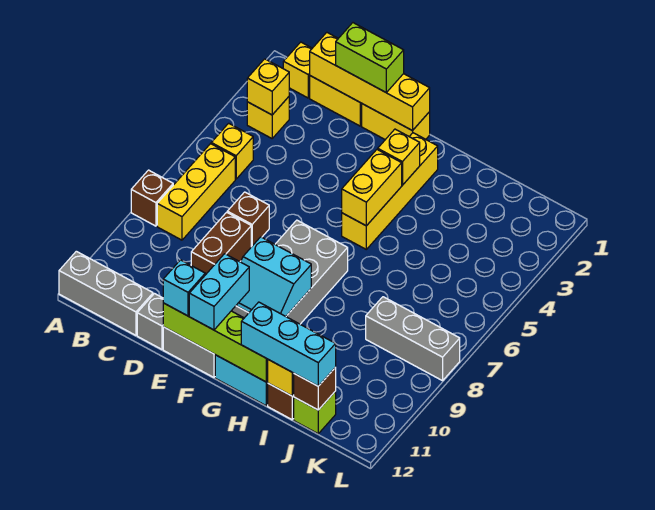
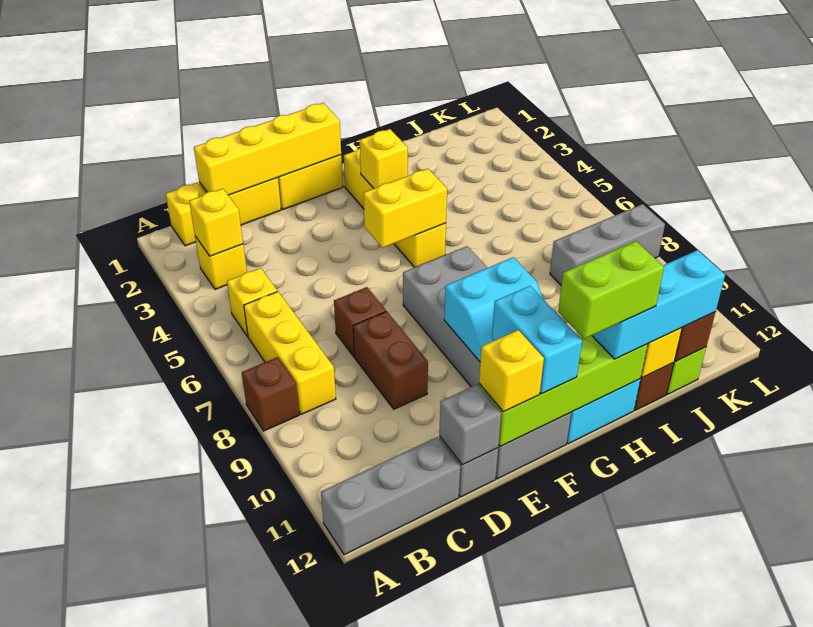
lime brick D1:E1 level 3 -> lime brick G12:H12 level 4
none -> grey brick D12 level 2
cyan brick E12 level 3 -> yellow brick E12 level 3
yellow brick G4:G5 level 2 -> yellow brick F5:G5 level 2

